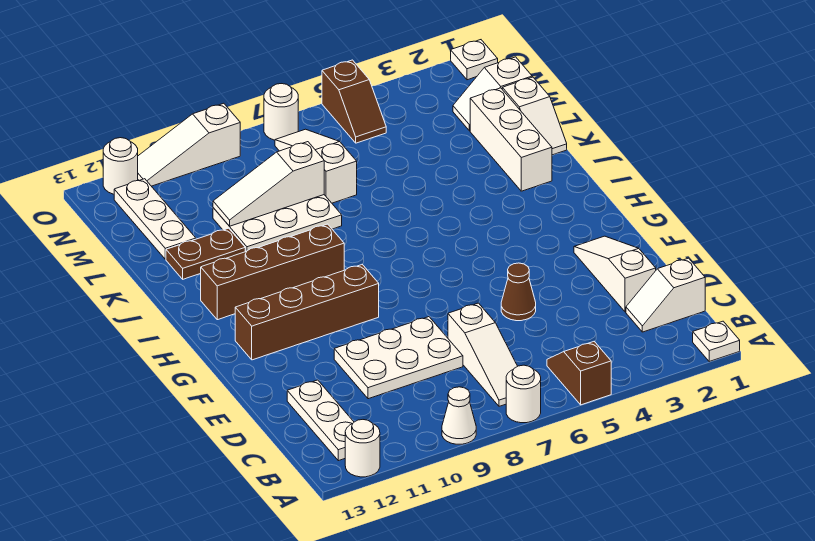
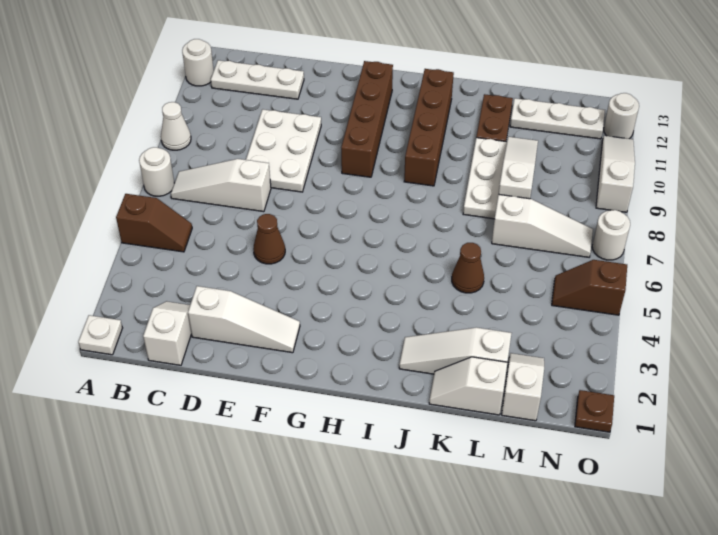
white brick J2:L2 level 1 -> white slope J2:L2 level 1 top L
none -> brown cone K5 level 1
white plate O1 level 1 -> brown plate O1 level 1

